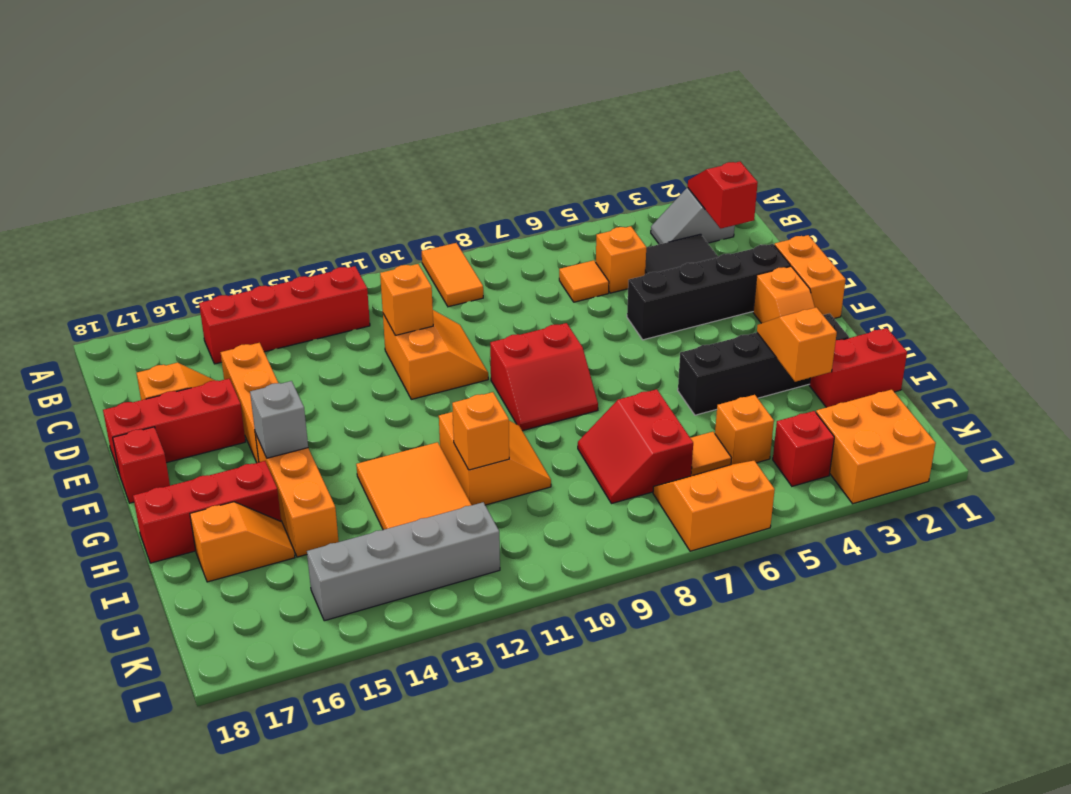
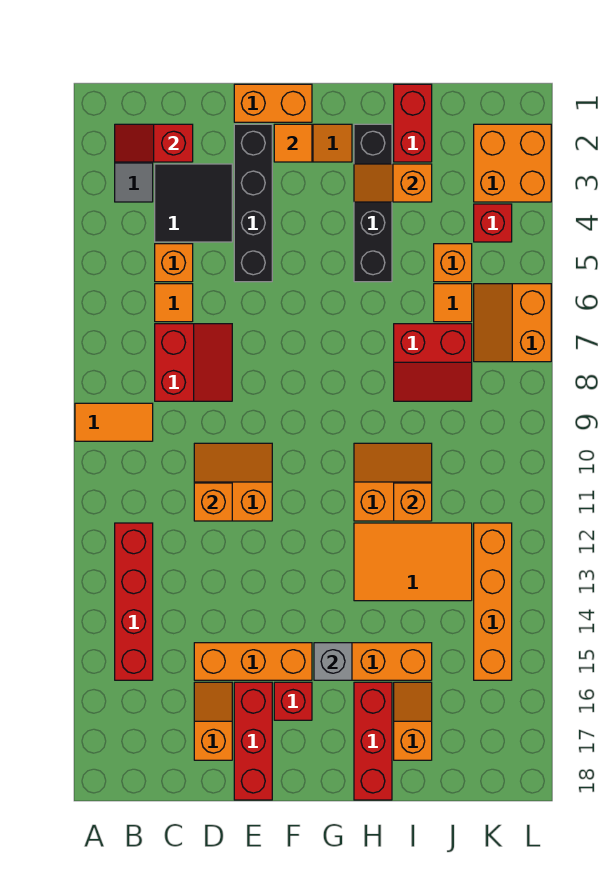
none -> orange tile F2 level 2
red slope F8:G9 level 1 top F -> red slope C7:D8 level 1 top C
red brick F18 level 1 -> red brick F16 level 1
grey brick K12:K15 level 1 -> orange brick K12:K15 level 1

